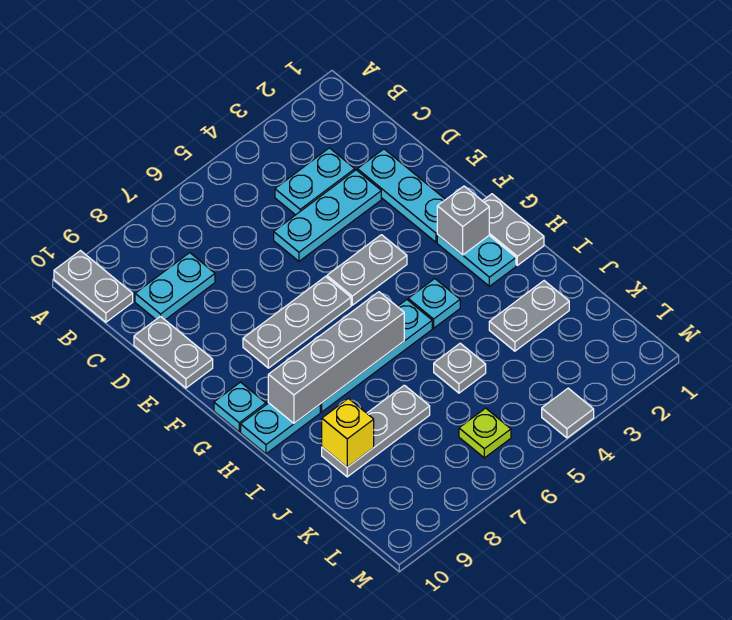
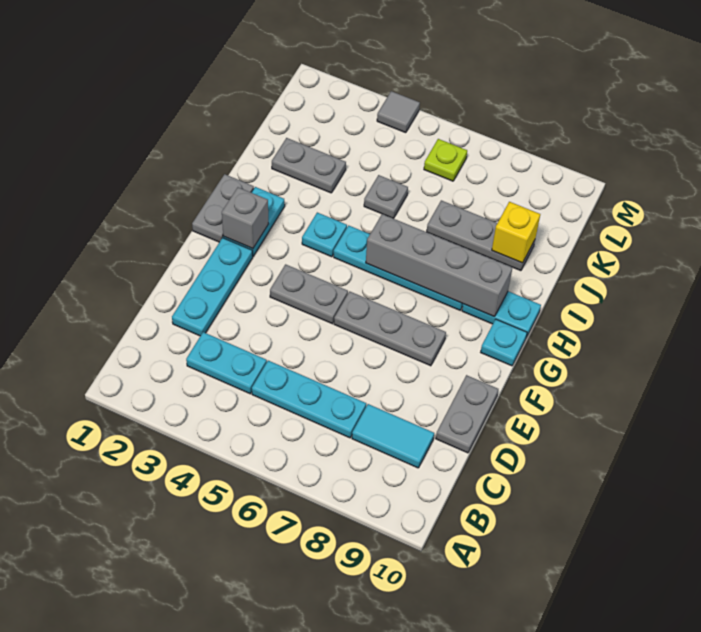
grey plate A10:B10 level 1 -> none
cyan plate C8:C9 level 1 -> cyan tile C8:C9 level 1
cyan plate D3:D5 level 1 -> cyan plate C5:C7 level 1

